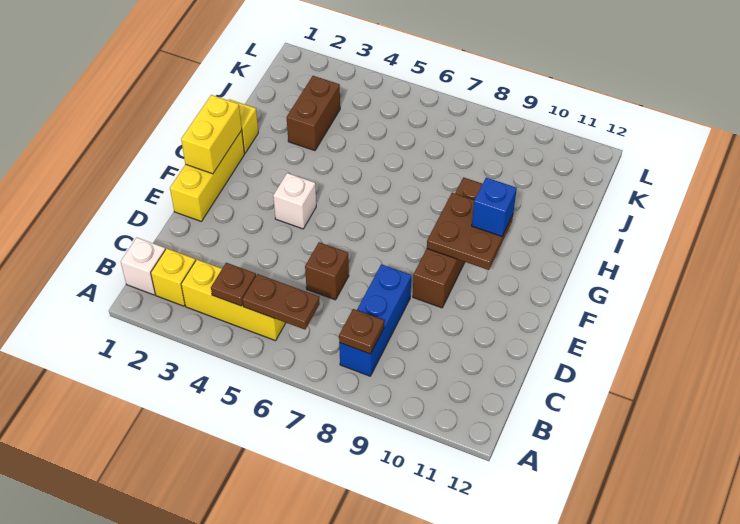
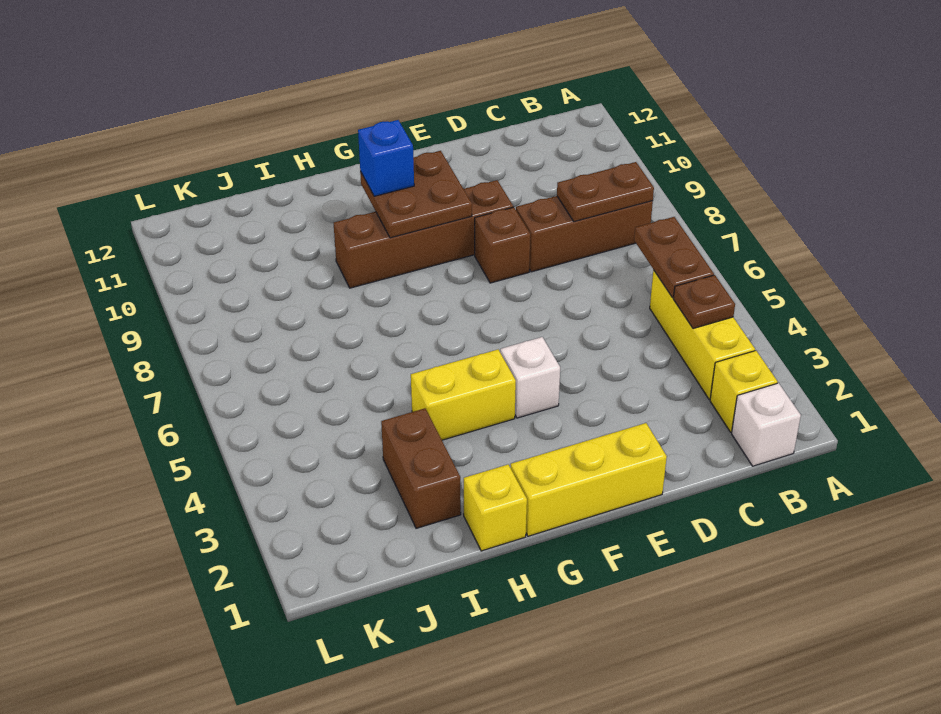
blue brick B8:D8 level 1 -> brown brick B8:D8 level 1
brown plate B8 level 2 -> brown plate B8:C8 level 2
brown brick D6 level 1 -> brown brick E8 level 1
yellow brick F1:G1 level 2 -> yellow brick G4:H4 level 1
brown brick I3:J3 level 1 -> brown brick I2:I3 level 1

